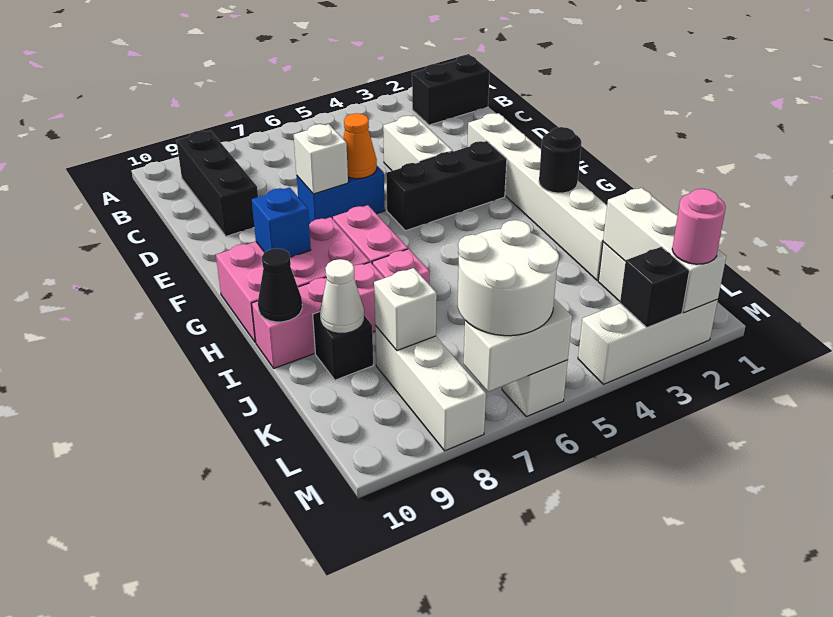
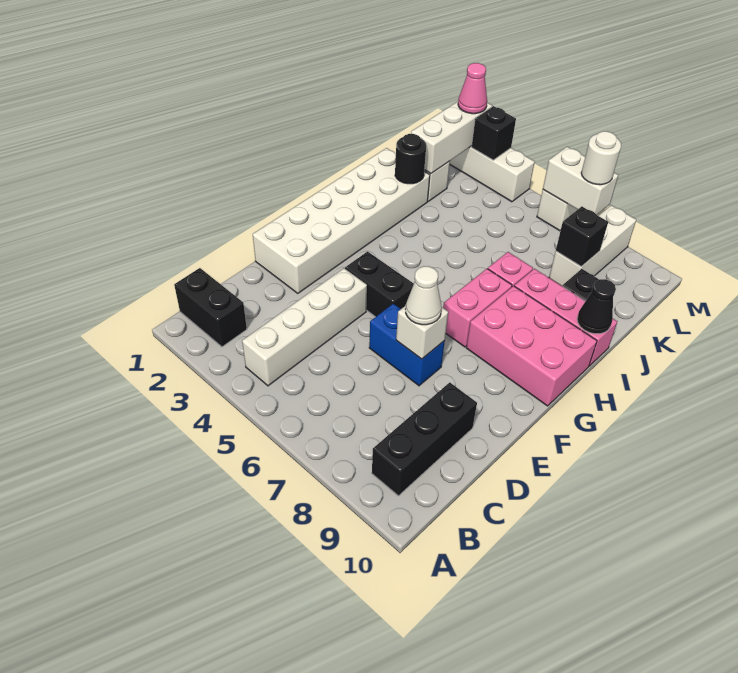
white brick D4:E4 level 1 -> white brick B4:E4 level 1
white brick E2:J2 level 1 -> white brick E1:J2 level 1
orange cone E6 level 2 -> none
black brick F3:F5 level 1 -> black brick F4:F5 level 1
blue brick G9 level 2 -> none
black round brick H2 level 2 -> black round brick J2 level 2
white cone J9 level 2 -> white cone E7 level 3
white brick K8 level 2 -> black brick K8 level 2
white round brick L6:M7 level 3 -> white round brick M7 level 3
pink round brick M2 level 3 -> pink cone M2 level 3

